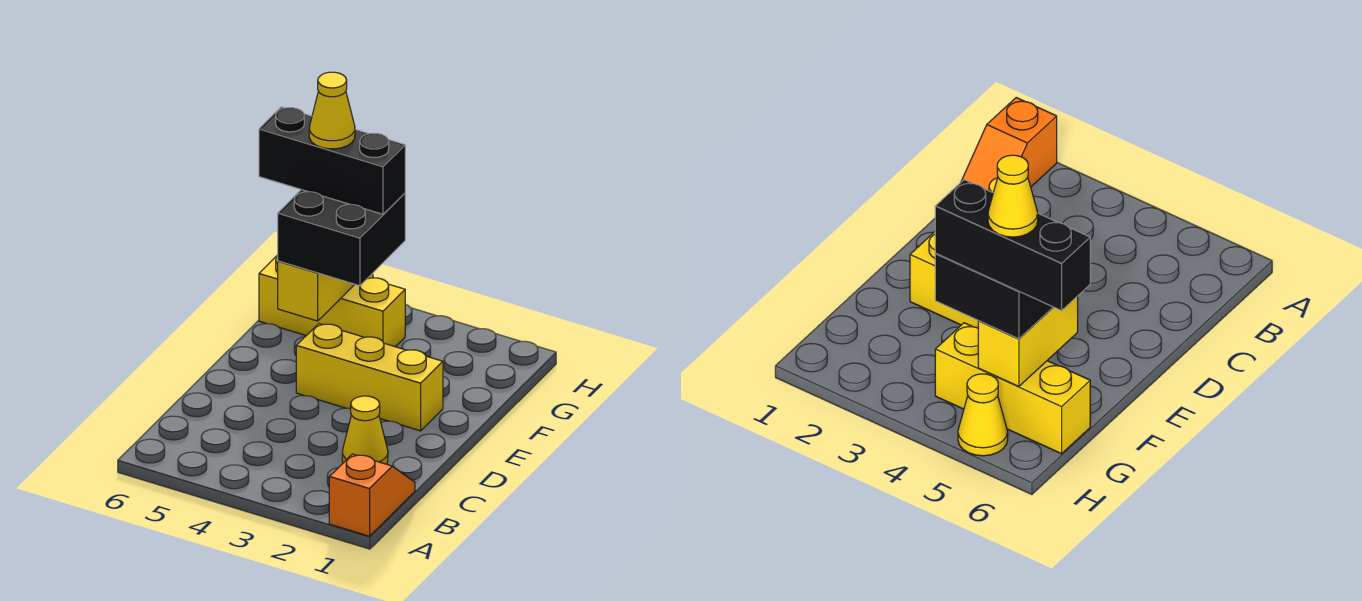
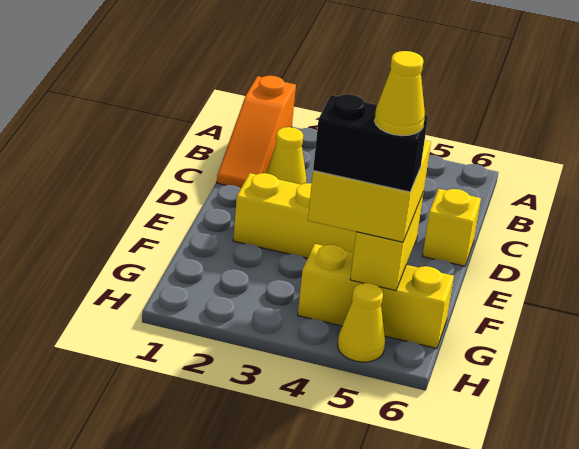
orange slope A1:B1 level 1 top A -> orange slope A1:C1 level 1 top A
none -> yellow brick D6 level 1
black brick F4:G5 level 3 -> yellow brick F4:G5 level 3
black brick G4:G6 level 4 -> black brick G4:G5 level 4

